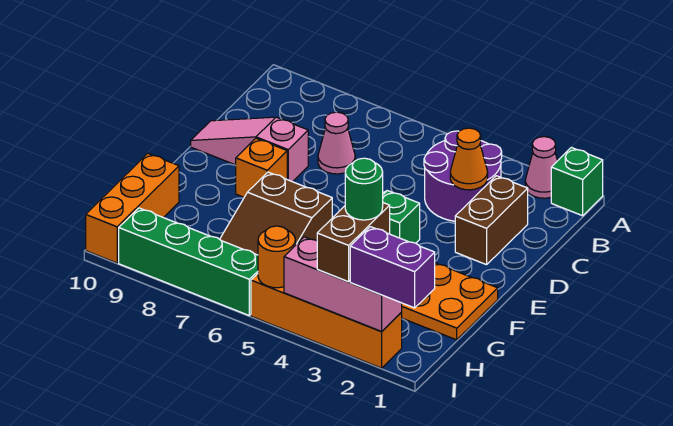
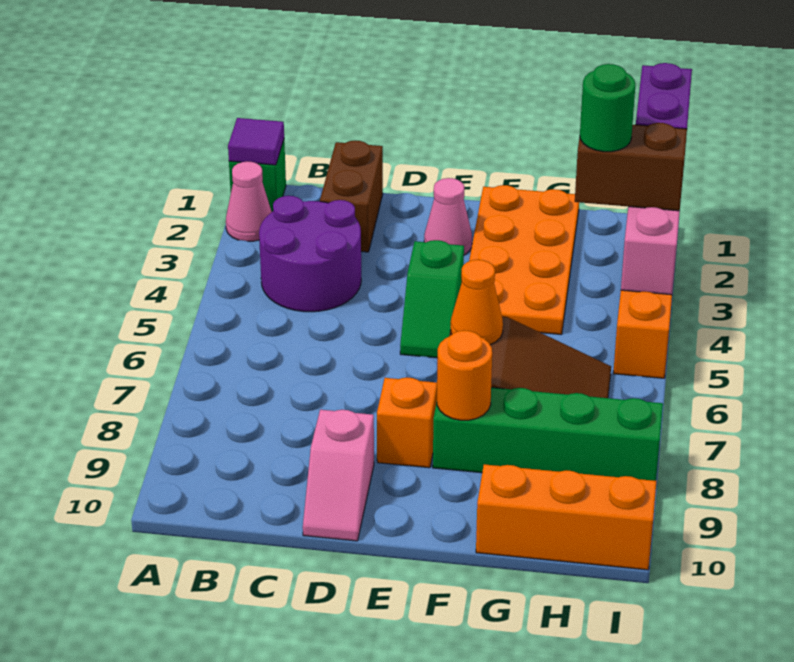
none -> purple tile A1 level 2
brown brick C2:D2 level 1 -> brown brick C1:C2 level 1
orange cone C3 level 2 -> orange cone F6 level 2
pink cone C7 level 1 -> pink cone E2 level 1
pink slope D8:D10 level 1 top 8 -> pink slope D9:D10 level 1 top 9
orange round brick I5 level 2 -> orange round brick F8 level 2
green brick I6:I9 level 1 -> green brick F8:I8 level 1

